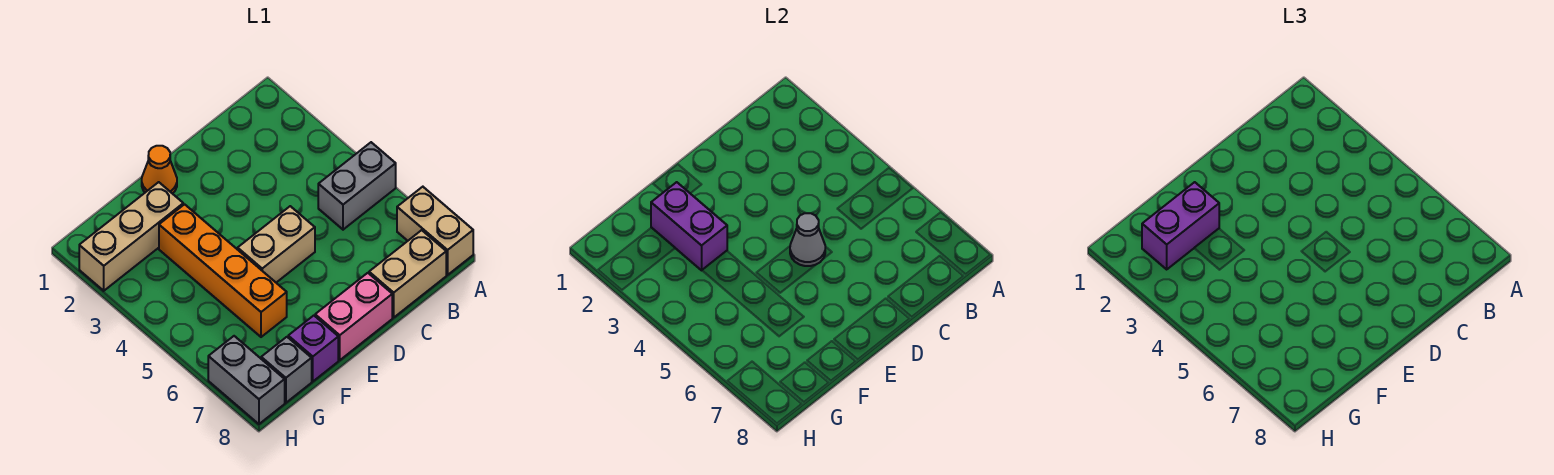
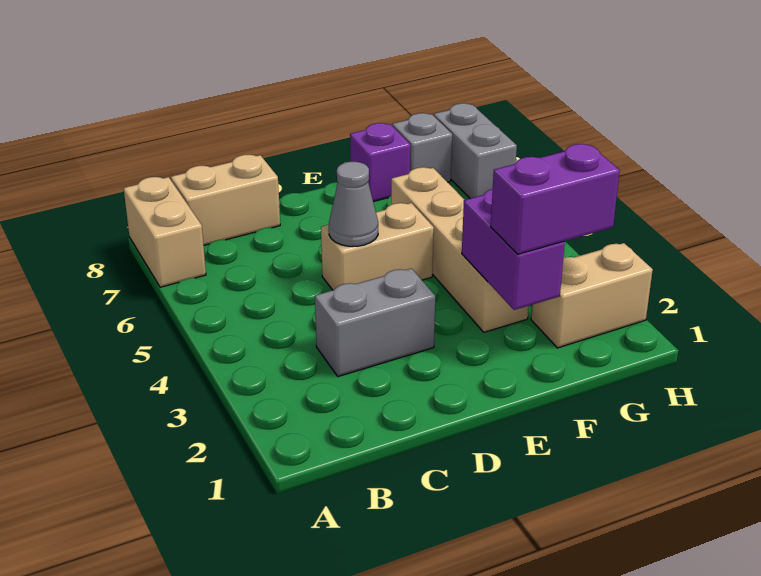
grey brick A5:B5 level 1 -> grey brick C3:D3 level 1
pink brick D8:E8 level 1 -> none
orange cone E1 level 1 -> none
tan brick F2:H2 level 1 -> tan brick G2:H2 level 1
orange brick F3:F6 level 1 -> tan brick F3:F6 level 1

